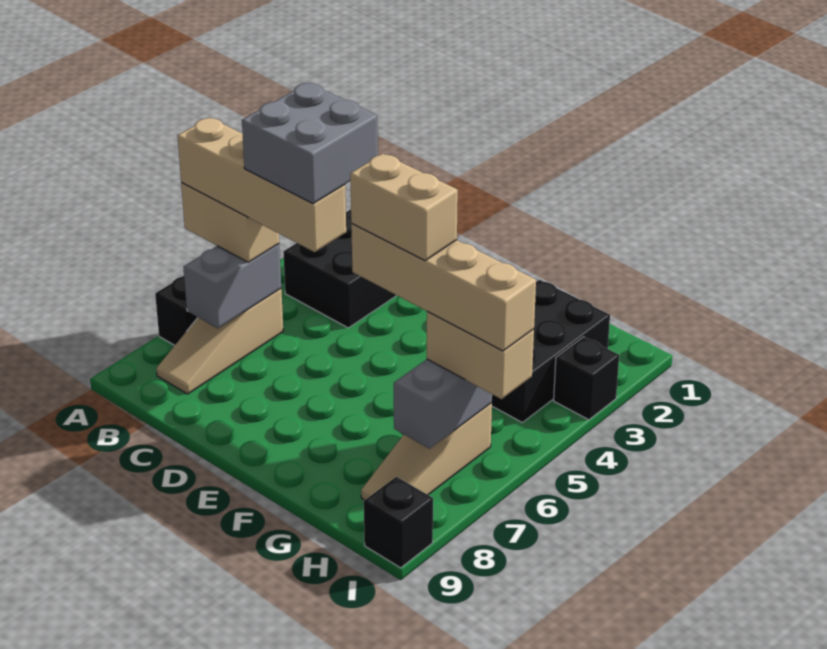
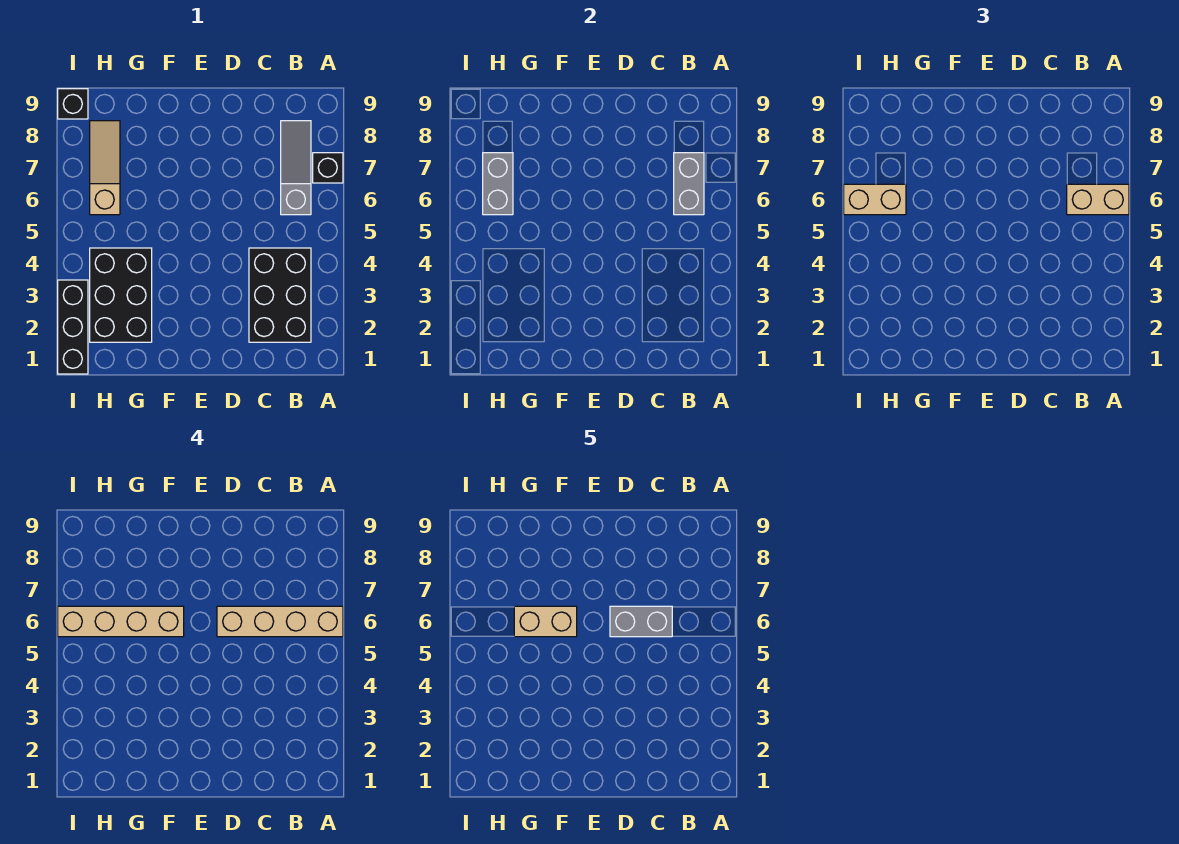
tan slope B6:B8 level 1 top 6 -> grey slope B6:B8 level 1 top 6
grey brick C5:D6 level 5 -> grey brick C6:D6 level 5
black brick I3 level 1 -> black brick I1:I3 level 1

